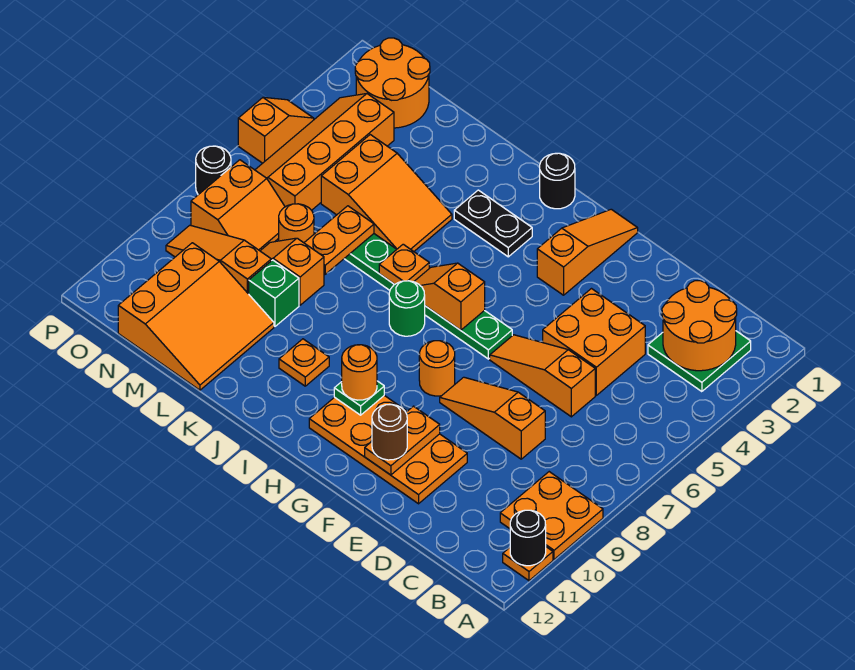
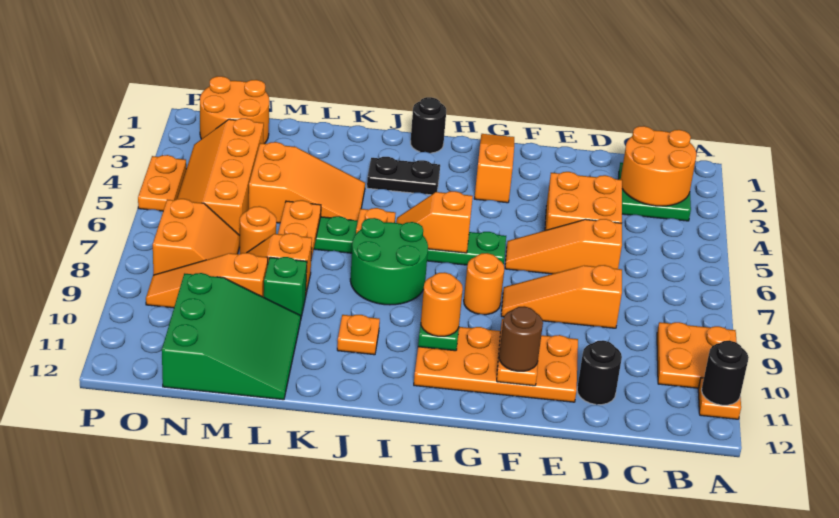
green round brick I7 level 1 -> green round brick I7:J8 level 1
orange slope L10:N12 level 1 top N -> green slope L10:N12 level 1 top N
orange slope P4:P5 level 1 top 5 -> orange plate P4:P5 level 1
black round brick P7 level 1 -> black round brick D11 level 1

